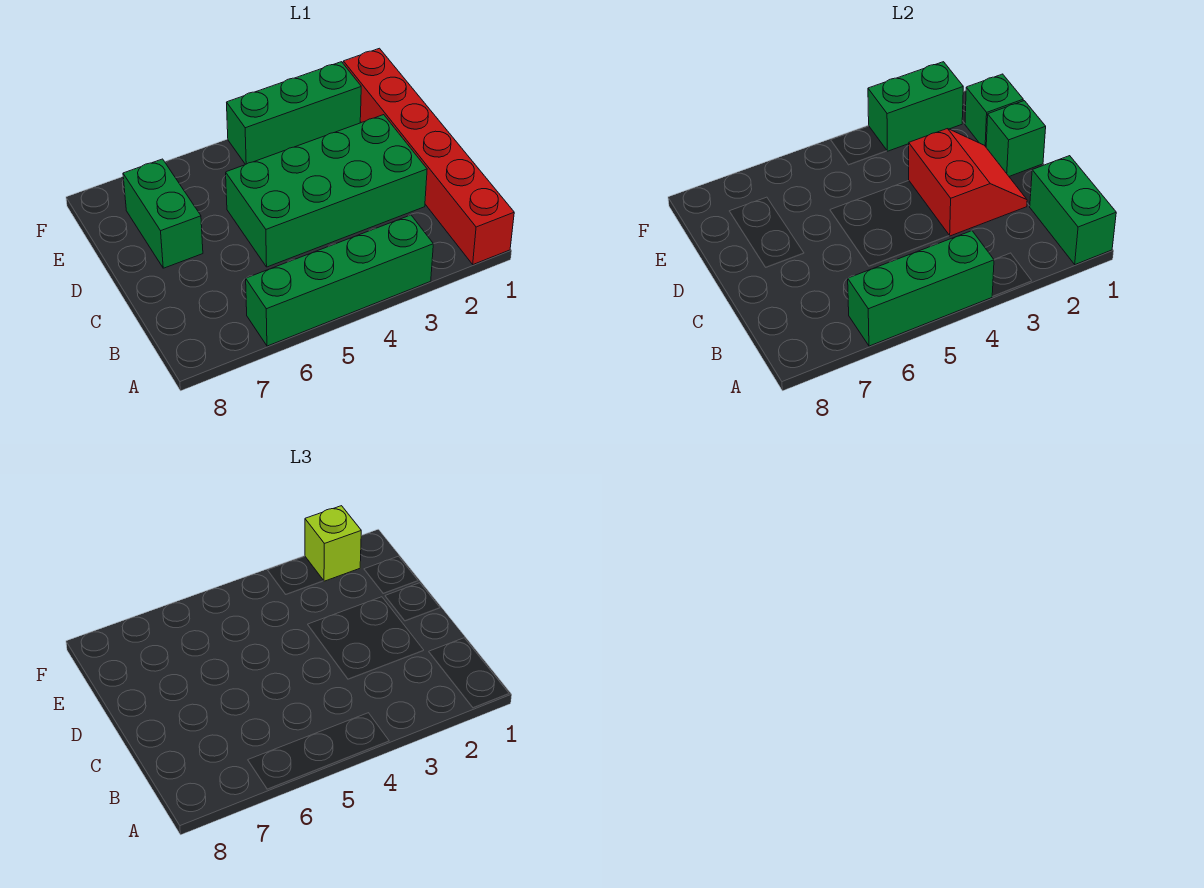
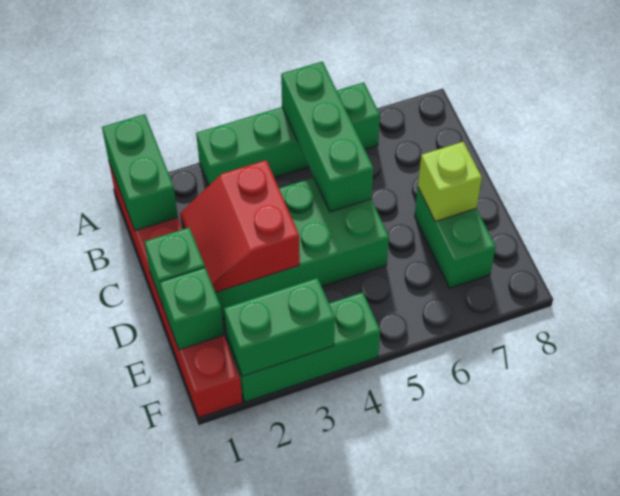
green brick A4:A6 level 2 -> green brick A5:C5 level 2
lime brick F2 level 3 -> lime brick D7 level 2

